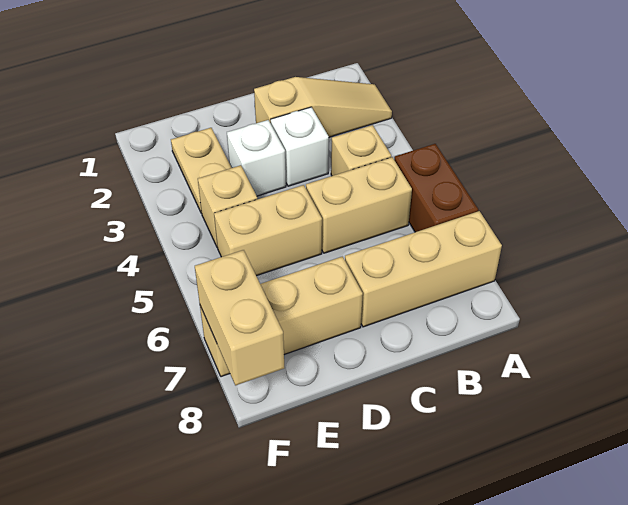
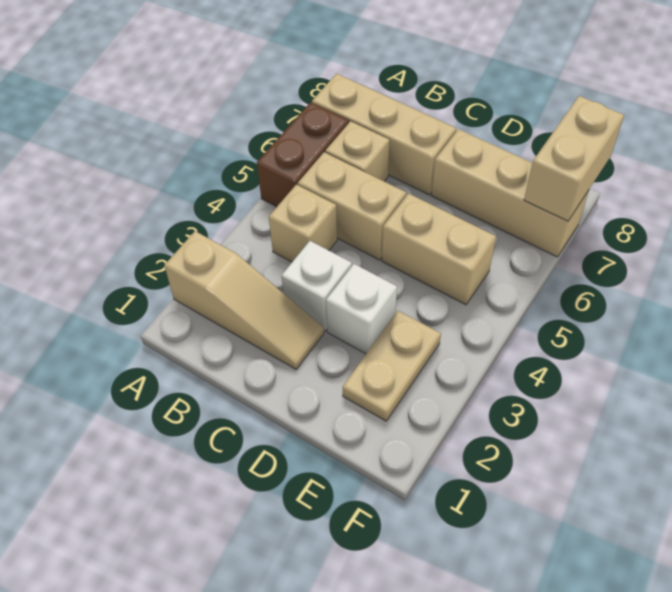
tan slope A2:C2 level 1 top C -> tan slope A2:C2 level 1 top A
tan brick E4 level 1 -> tan brick B6 level 1

